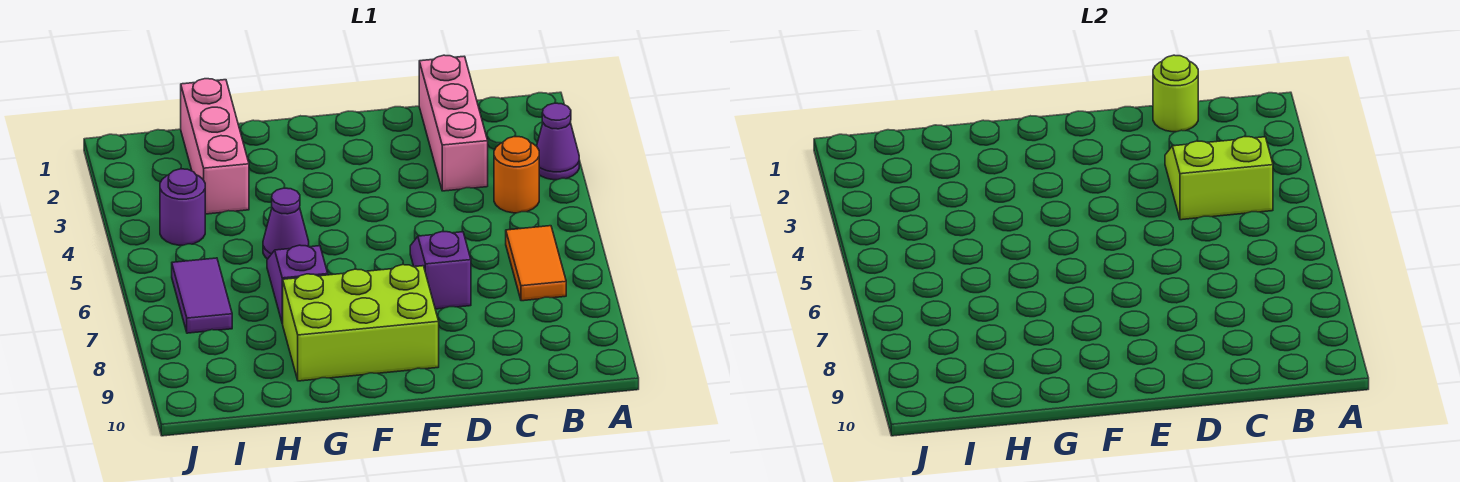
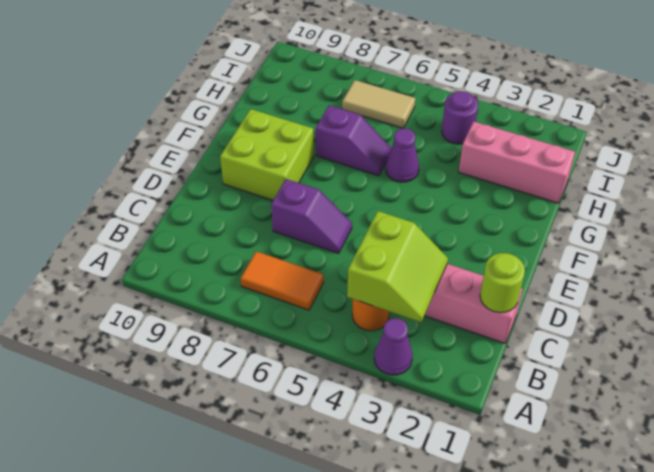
lime brick E8:G9 level 1 -> lime brick E8:F9 level 1
purple tile I6:I7 level 1 -> tan tile I6:I7 level 1

